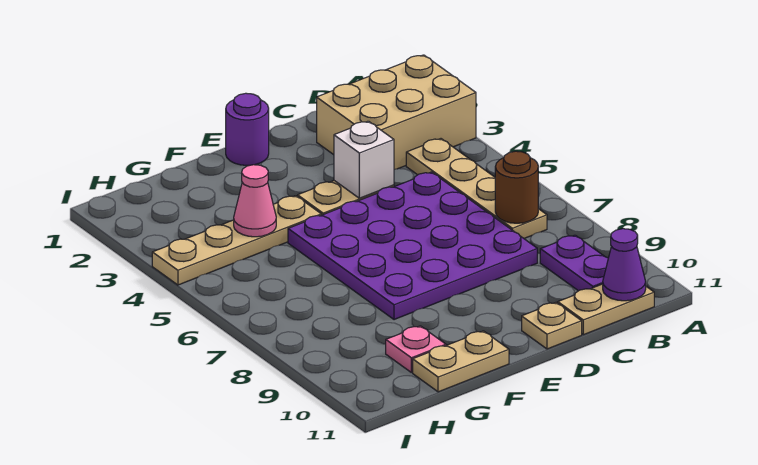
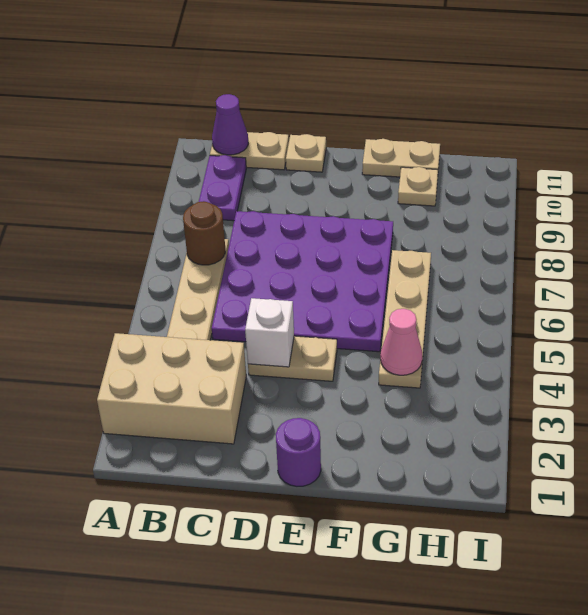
tan plate F4:I4 level 1 -> tan plate G4:G7 level 1
pink plate G10 level 1 -> tan plate G10 level 1

